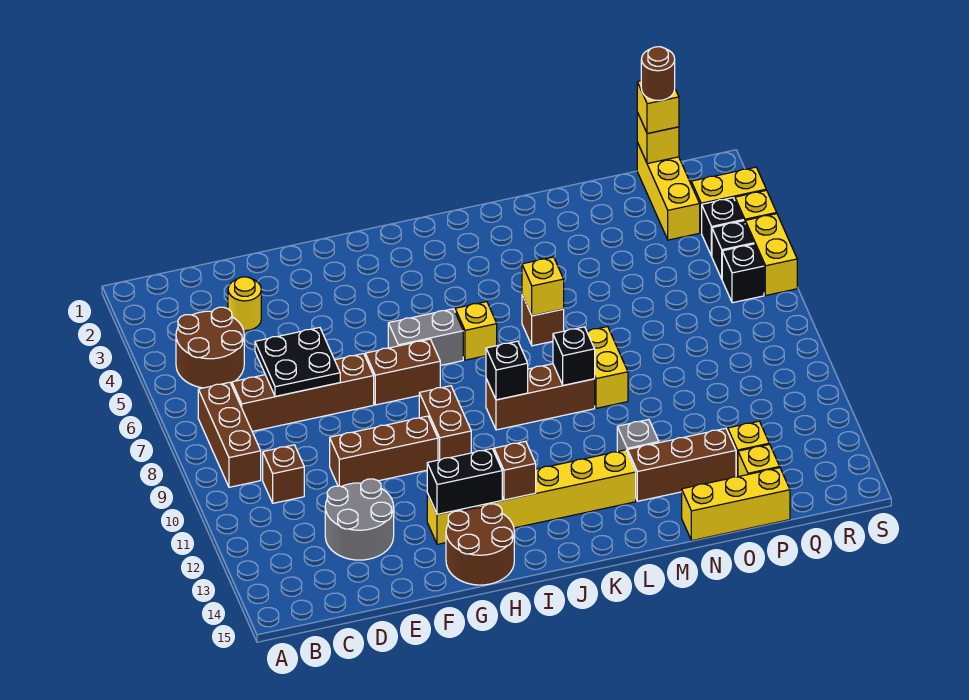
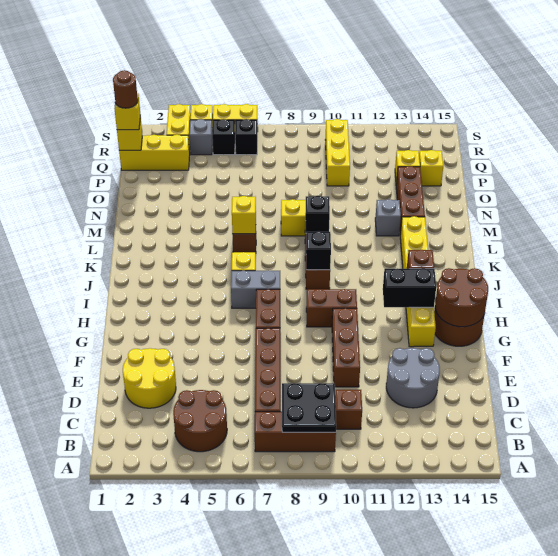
yellow round brick D3 level 1 -> yellow round brick D2:E3 level 1
black plate D6:E7 level 2 -> black plate B8:C9 level 2
black brick G13:H13 level 2 -> black brick H12:H13 level 2
none -> brown round brick G14:H15 level 2
grey brick H6:I6 level 1 -> grey brick I6:I7 level 1
yellow brick N15:P15 level 1 -> yellow brick P10:R10 level 1
black brick R4 level 1 -> grey brick R4 level 1

